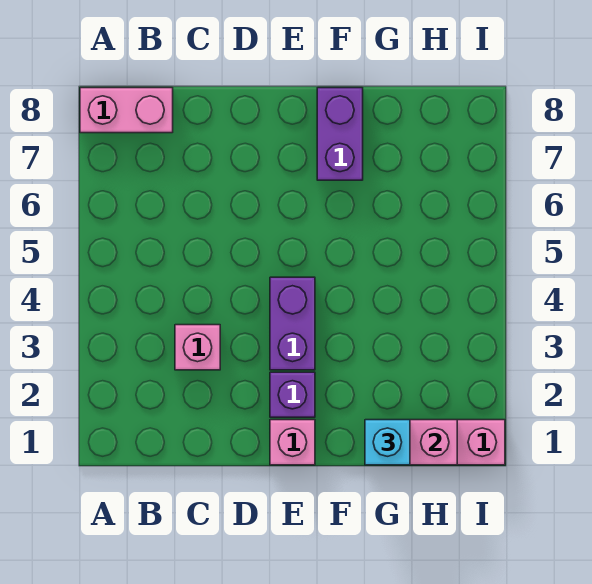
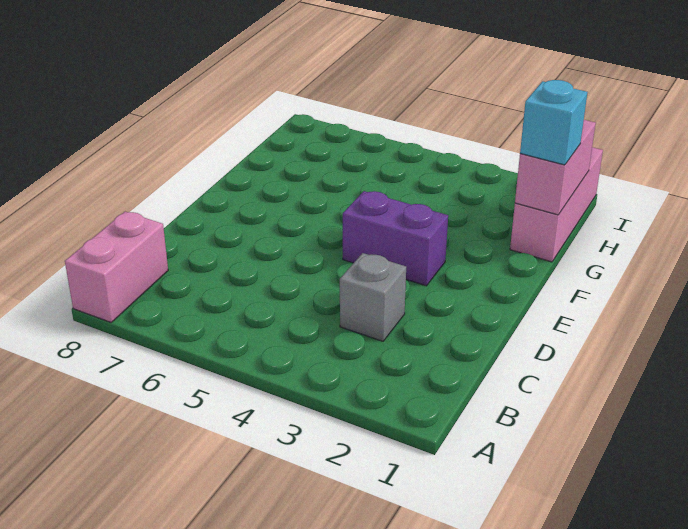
pink brick C3 level 1 -> grey brick C3 level 1
pink brick E1 level 1 -> none
purple brick E2 level 1 -> none
purple brick F7:F8 level 1 -> none

